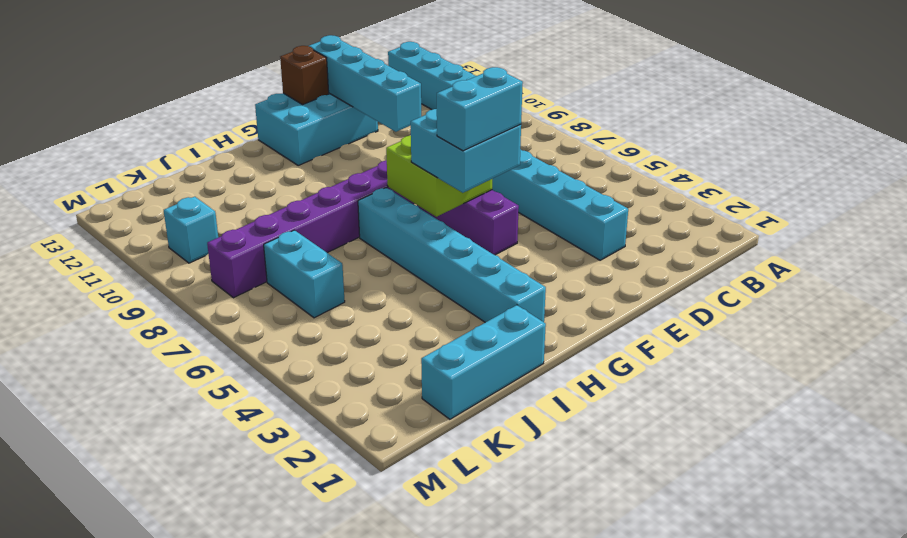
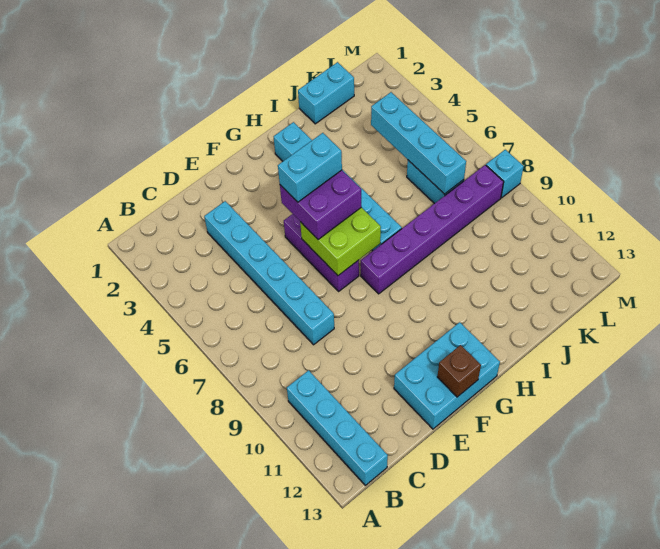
cyan brick E10:E13 level 2 -> cyan brick K4:K7 level 2
cyan brick F5:G6 level 3 -> purple brick F5:G6 level 3
cyan brick I1:K1 level 1 -> cyan brick J1:K1 level 1
cyan brick L10 level 1 -> cyan brick M8 level 1

